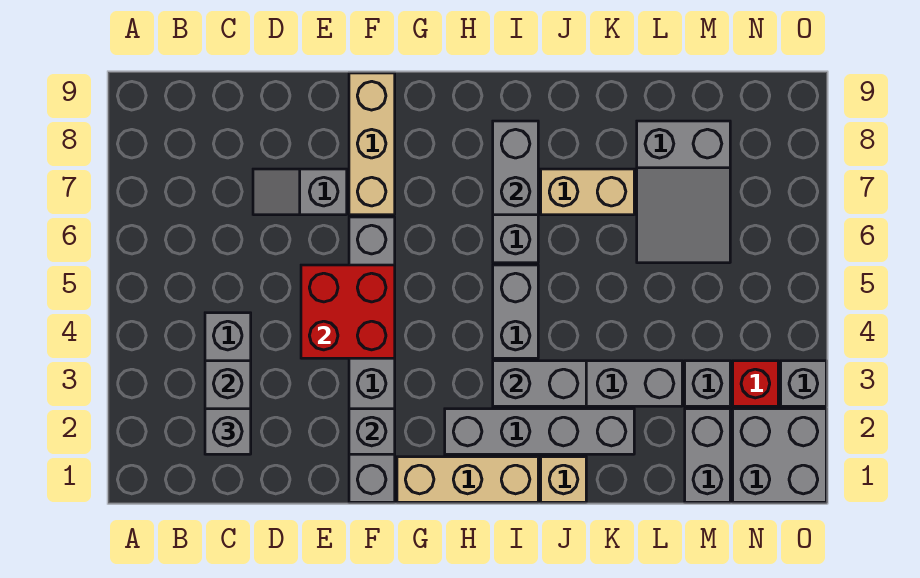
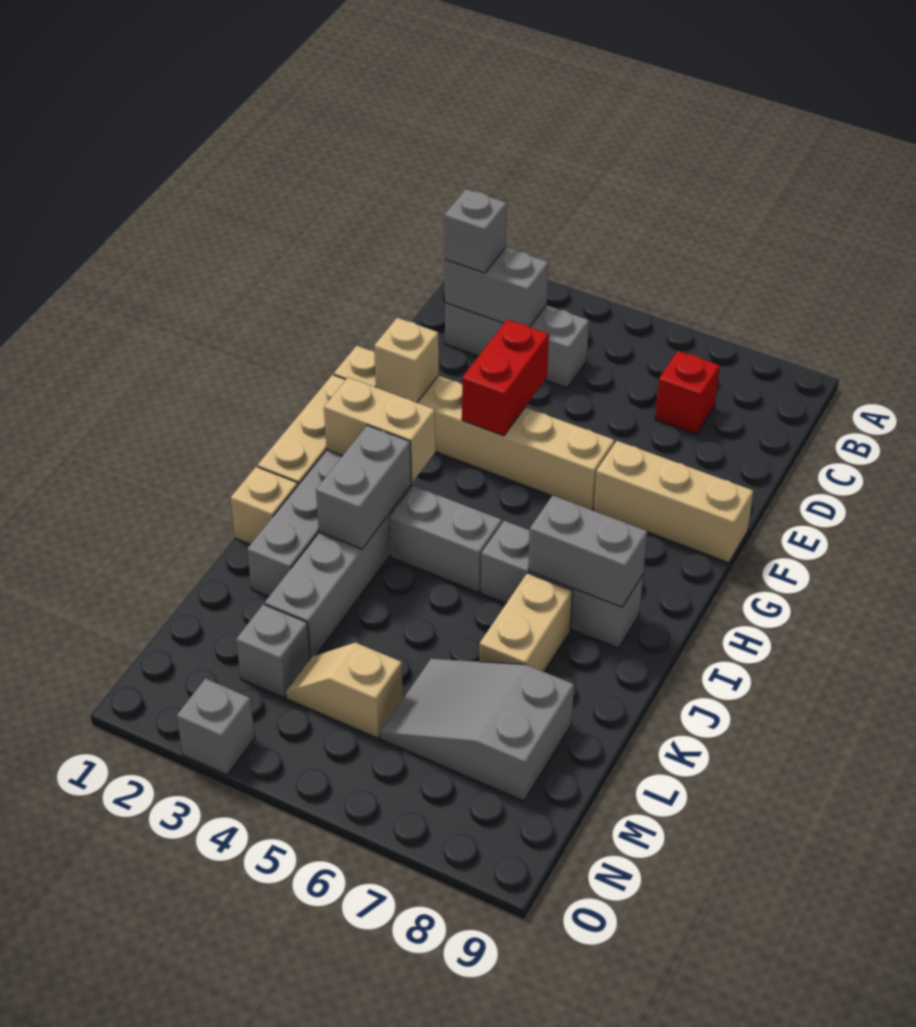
grey slope D7:E7 level 1 top E -> none
red brick E4:F5 level 2 -> red brick E4:F4 level 2
grey brick F1:F6 level 1 -> tan brick F1:F6 level 1
grey brick F2 level 2 -> tan brick F2 level 2
none -> tan brick H2:H3 level 2
grey brick M1:M2 level 1 -> none
none -> tan slope M4:M5 level 1 top 5
grey brick N1:O2 level 1 -> none
red brick N3 level 1 -> red brick C7 level 1

